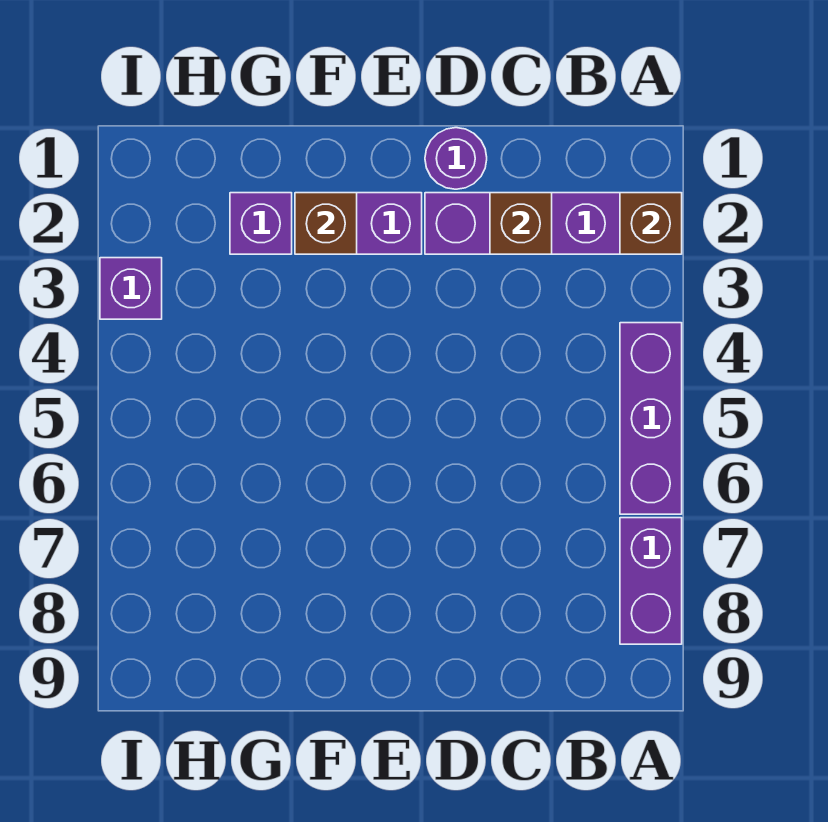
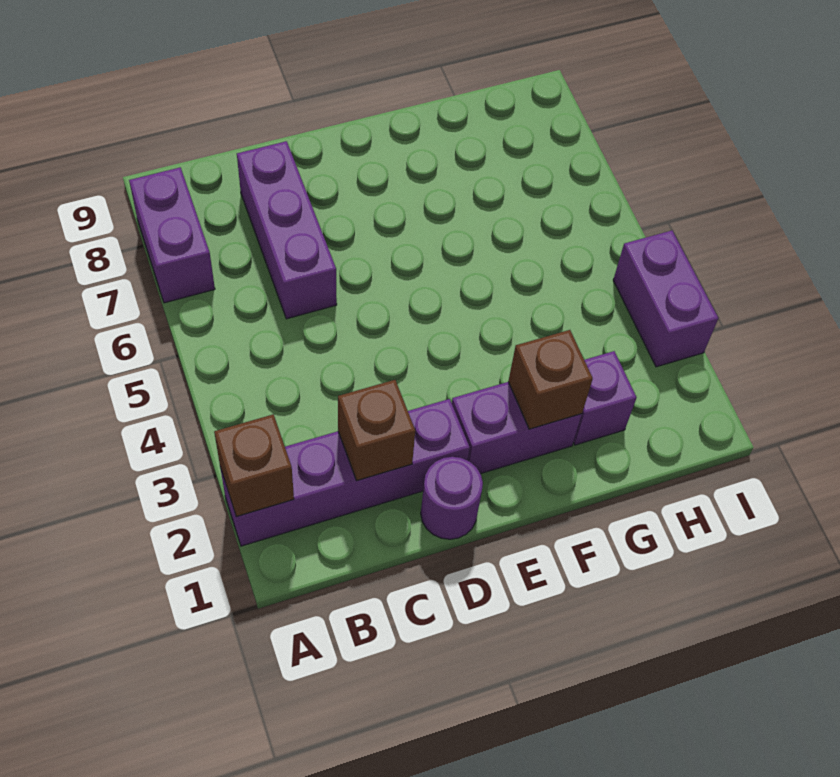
purple brick A4:A6 level 1 -> purple brick C6:C8 level 1
purple brick I3 level 1 -> purple brick I3:I4 level 1

